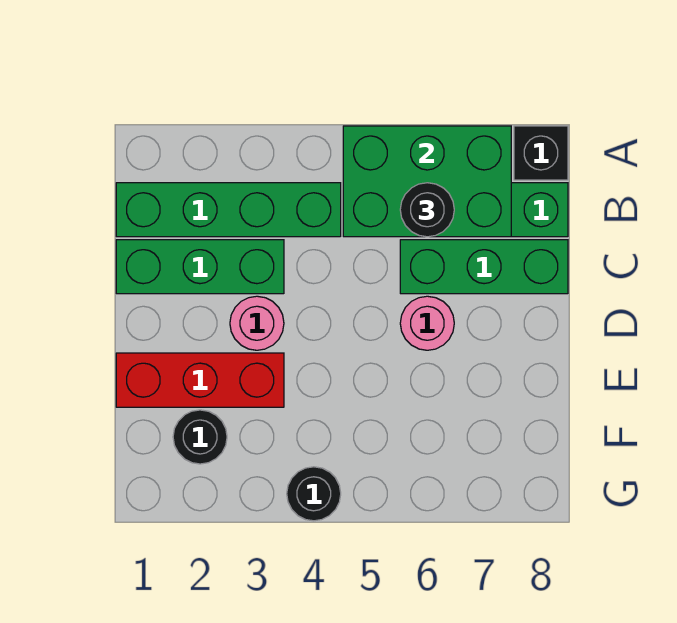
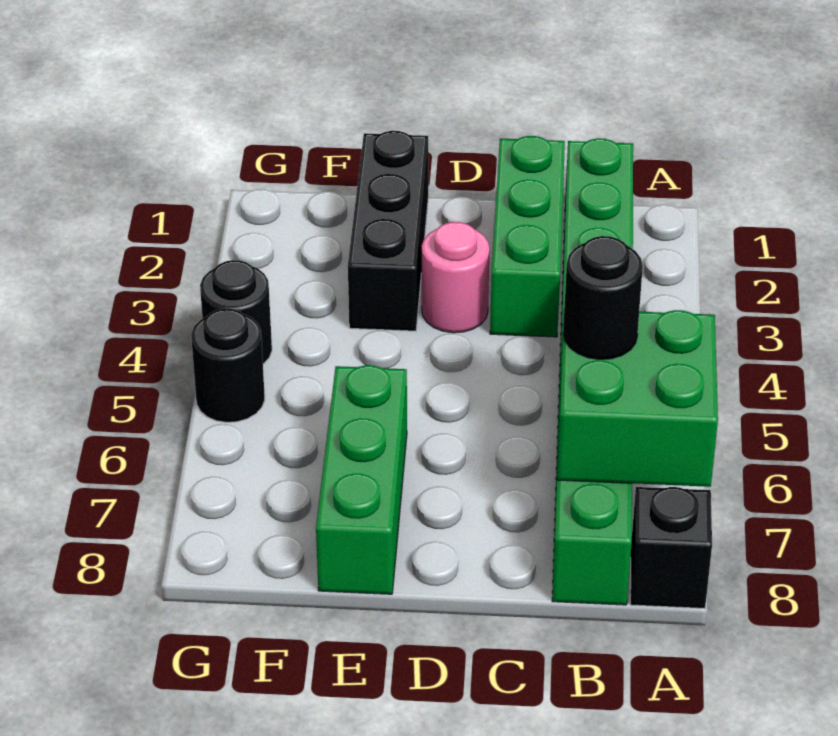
green brick A5:B7 level 2 -> green brick A6:B7 level 2
green brick C6:C8 level 1 -> green brick E6:E8 level 1
pink round brick D6 level 1 -> none
red brick E1:E3 level 1 -> black brick E1:E3 level 1
black round brick F2 level 1 -> black round brick G5 level 1

